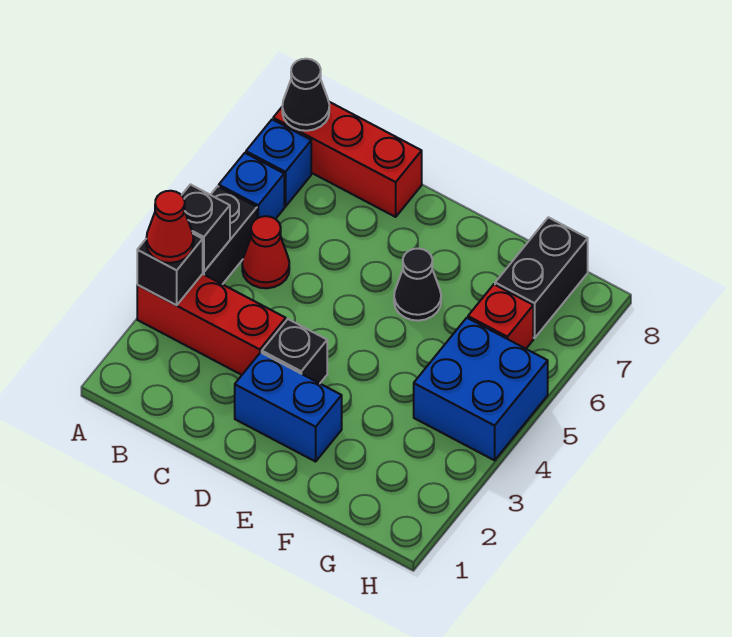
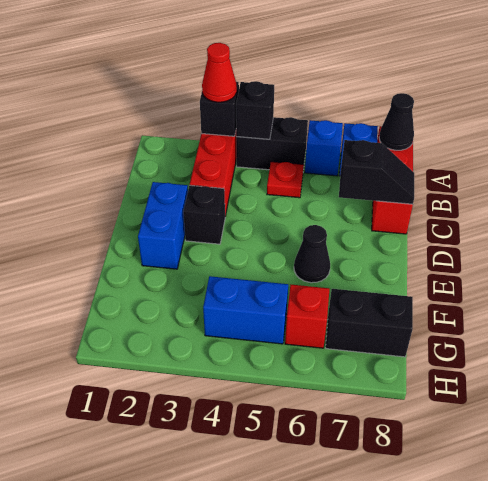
red cone B5 level 1 -> red plate B5 level 1
none -> black slope C7:C8 level 2 top 7
blue brick G4:H5 level 1 -> blue brick G4:G5 level 1

